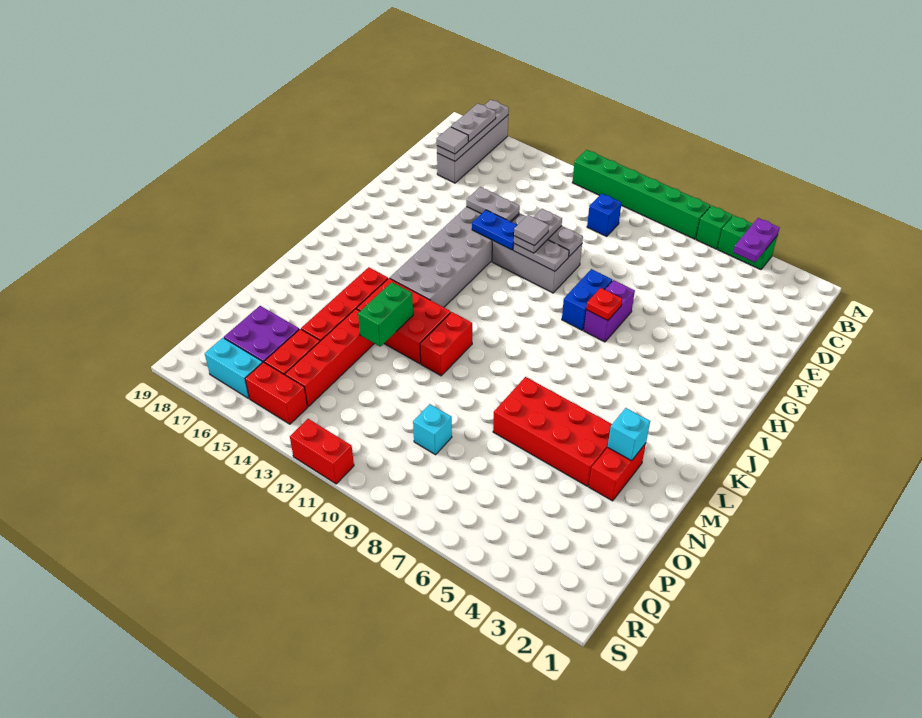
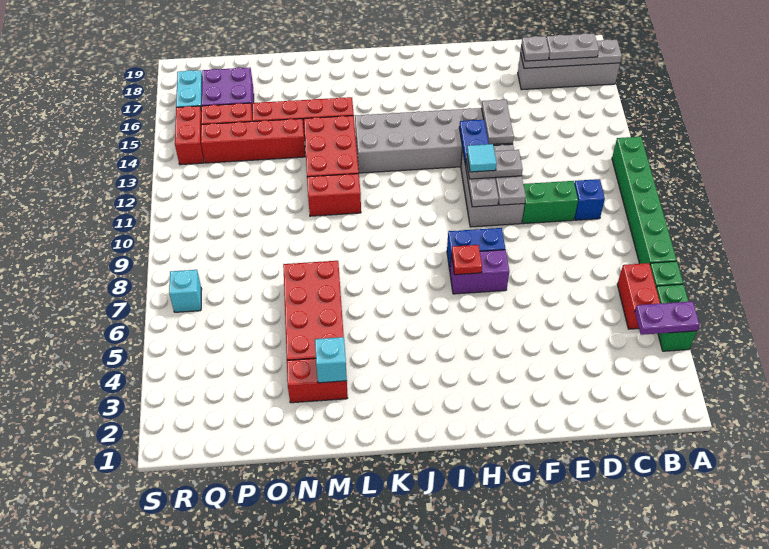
grey tile D17 level 3 -> grey plate D17 level 3
grey tile G11 level 4 -> cyan tile G11 level 4
green brick M13:N13 level 2 -> green brick D10:E10 level 1
cyan brick P9 level 1 -> cyan brick R7 level 1
red brick S11:S12 level 1 -> red brick B5:B6 level 1

